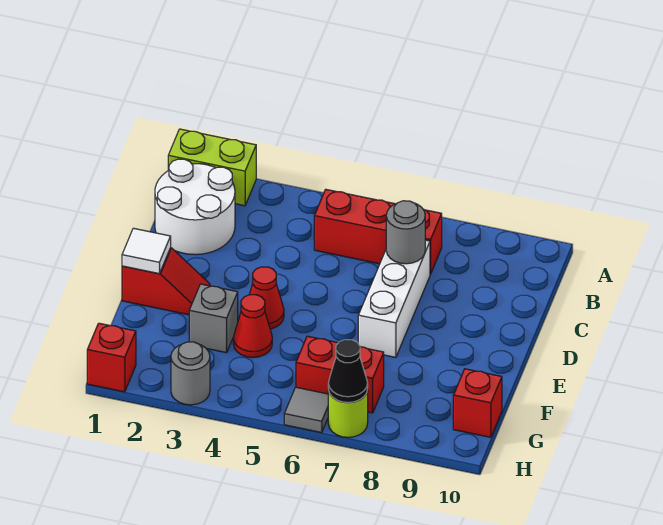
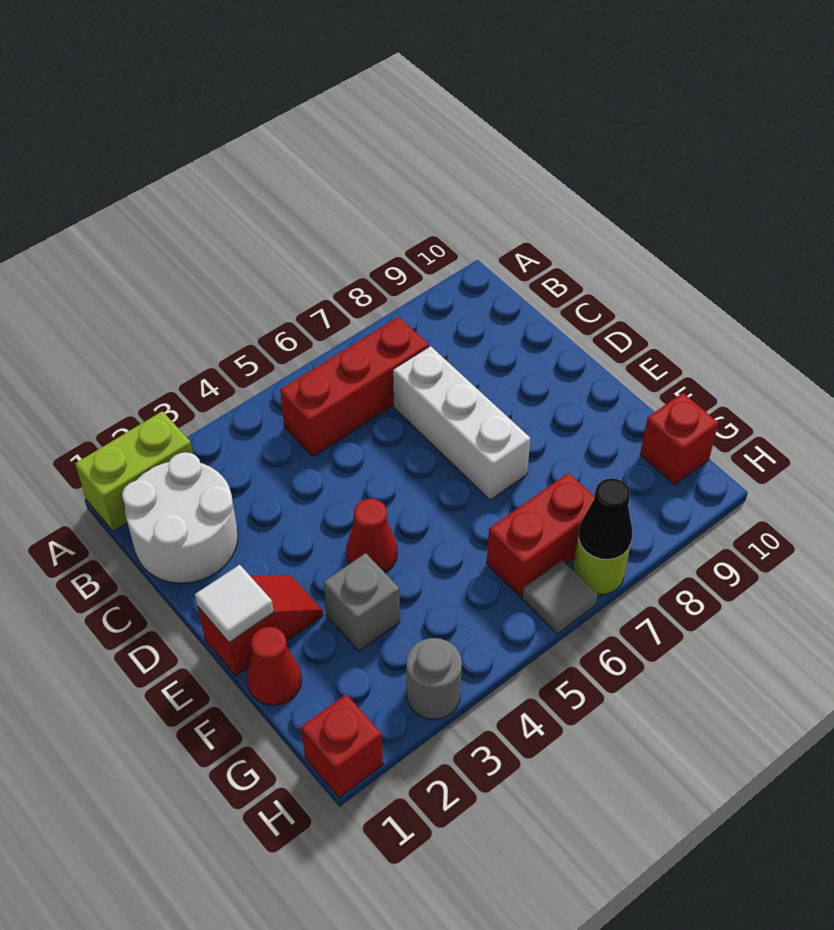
grey round brick C7 level 2 -> none
red cone F4 level 1 -> red cone F1 level 1

